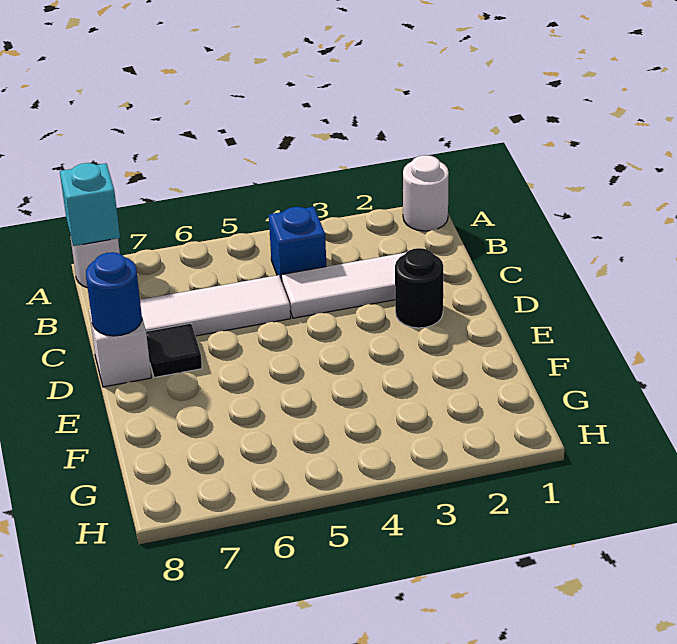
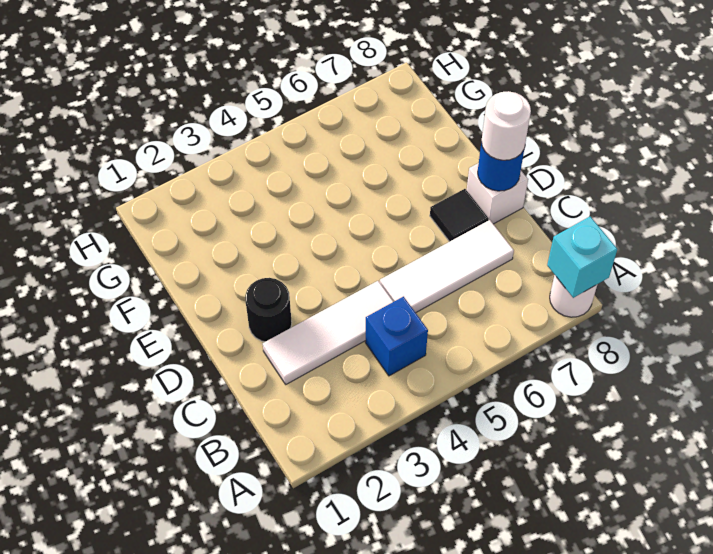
white round brick A1 level 1 -> white round brick D8 level 3

